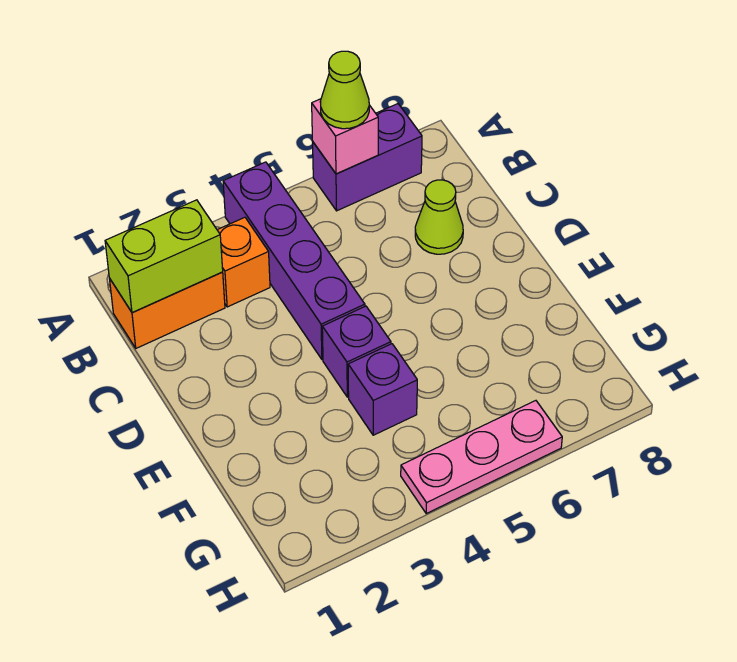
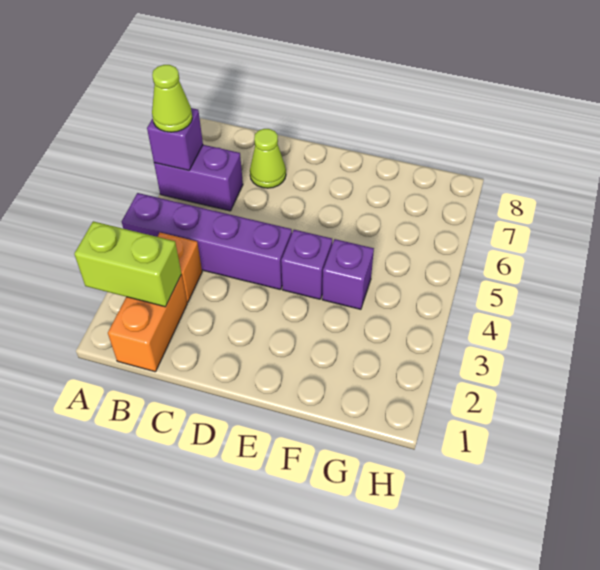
purple brick A6:A7 level 1 -> purple brick A6:B6 level 1
pink brick A6 level 2 -> purple brick A6 level 2
lime brick B1:B2 level 2 -> lime brick A2:B2 level 2
pink plate H4:H6 level 1 -> none

